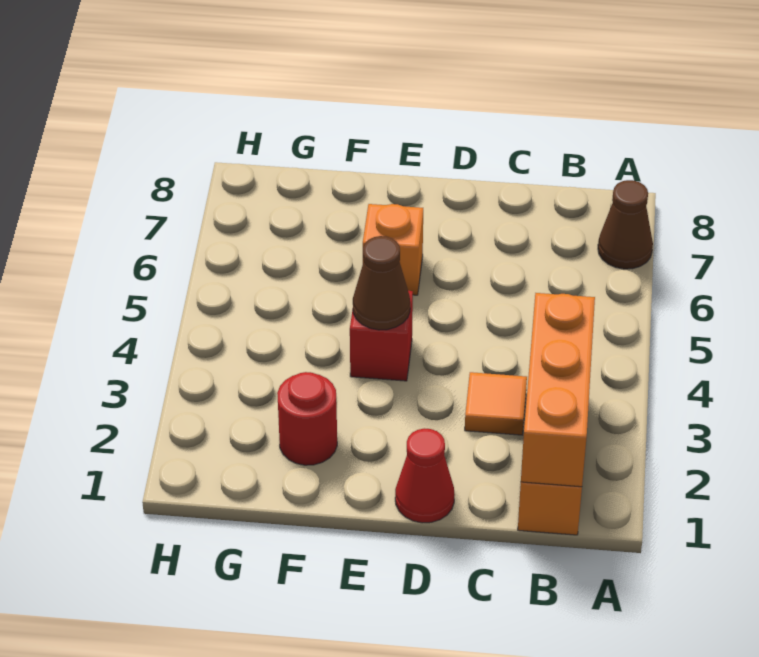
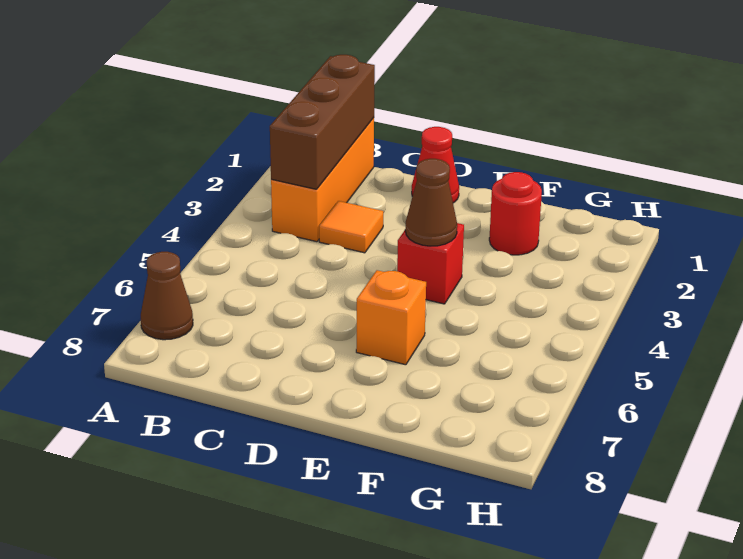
orange brick B1:B3 level 2 -> brown brick B1:B3 level 2

